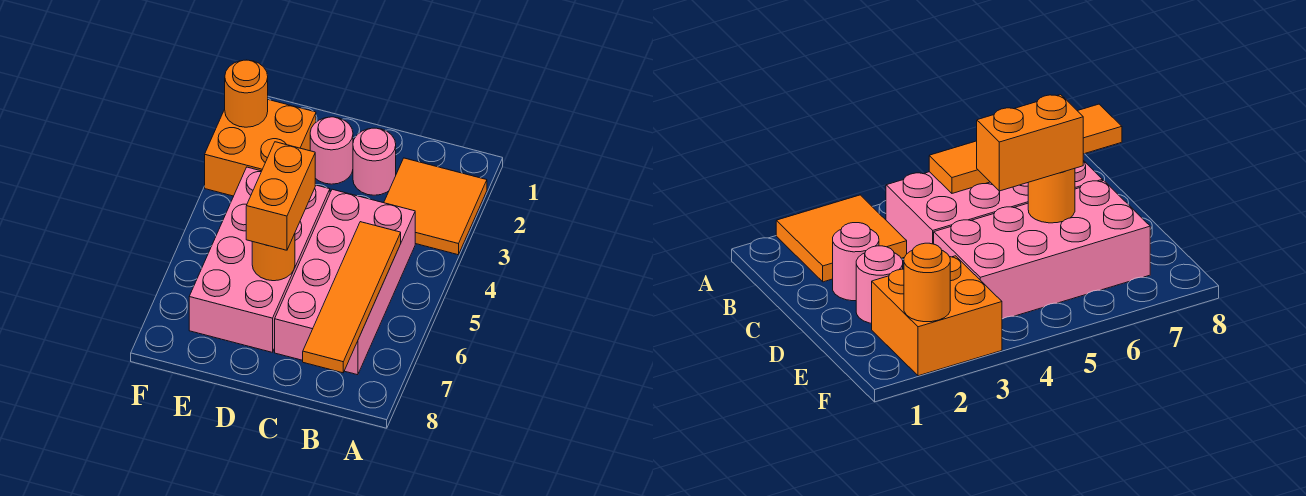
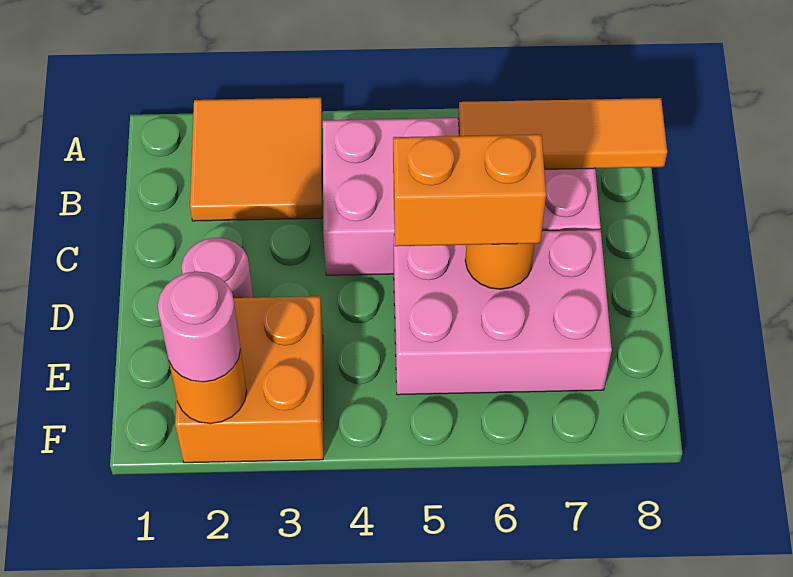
orange tile B5:B8 level 2 -> orange tile B6:B8 level 2
pink round brick C2 level 1 -> pink round brick F2 level 3
pink brick D4:E7 level 1 -> pink brick D5:E7 level 1

